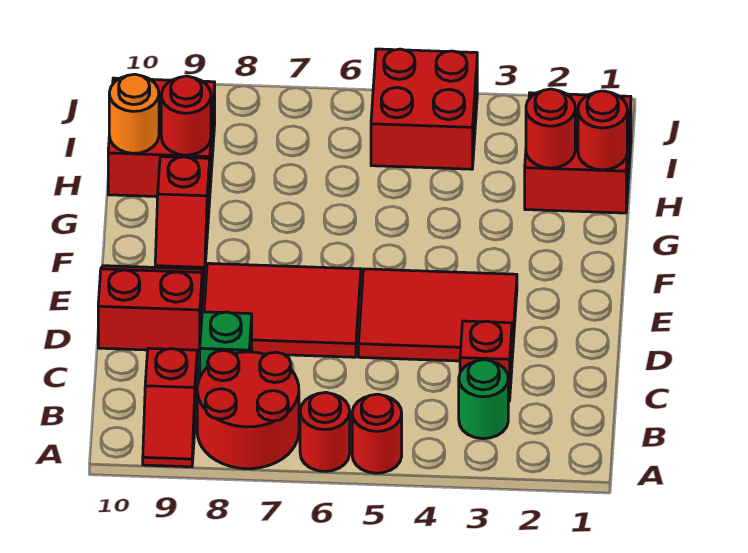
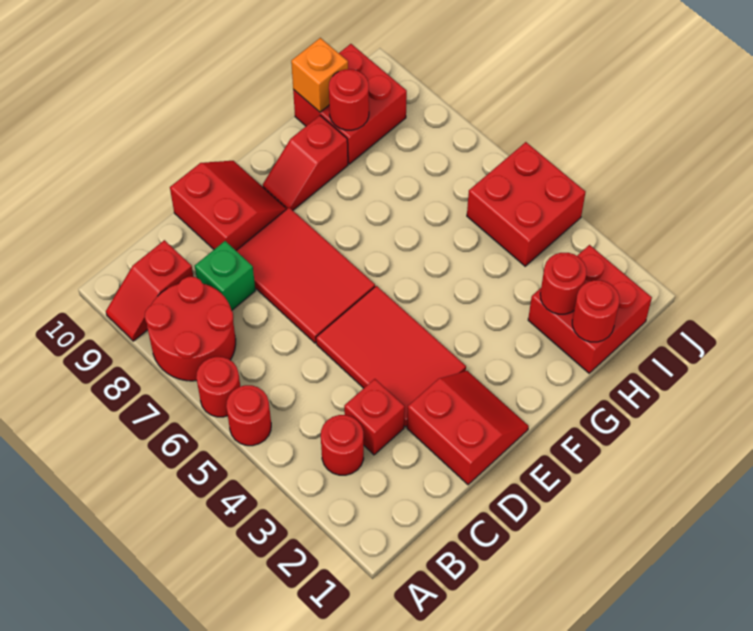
green round brick B3 level 1 -> red round brick B3 level 1
none -> red slope D1:E2 level 1 top D
orange round brick H10 level 2 -> orange brick H10 level 2

